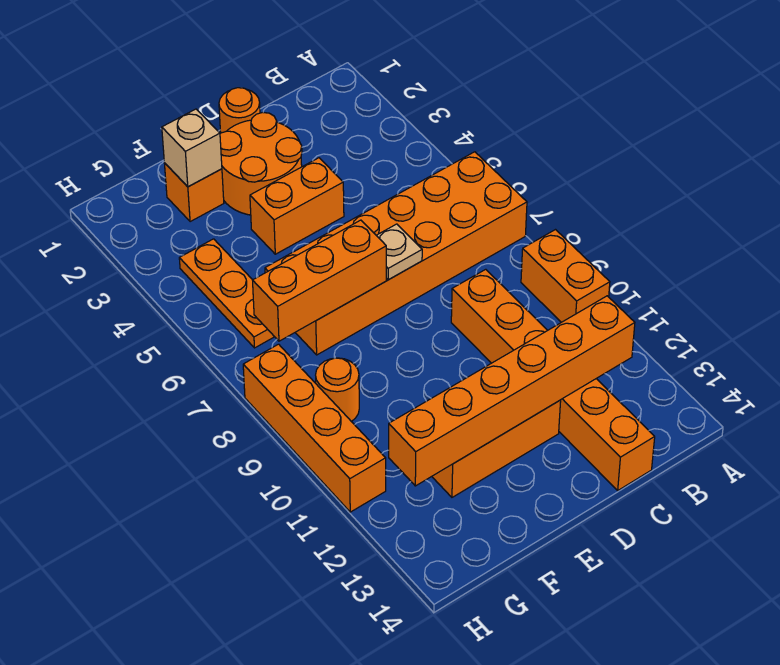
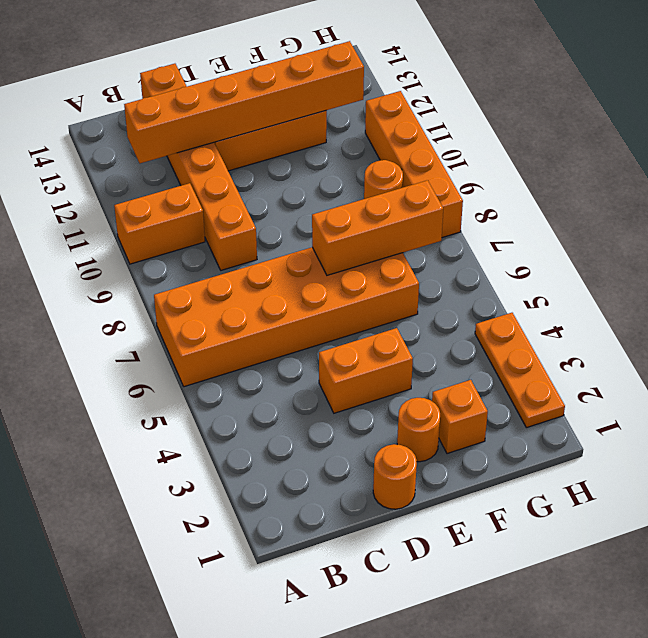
orange brick A9:A10 level 1 -> orange brick A10:B10 level 1
orange round brick D2:E3 level 1 -> orange round brick E2 level 1
tan plate D7 level 2 -> none
tan brick F2 level 2 -> none
orange plate G4:G6 level 1 -> orange plate H2:H4 level 1

